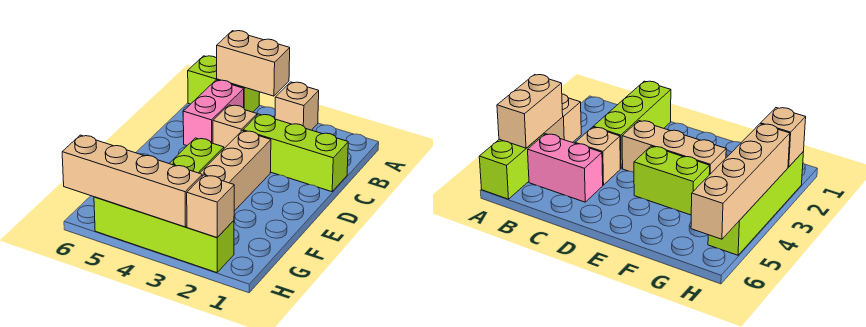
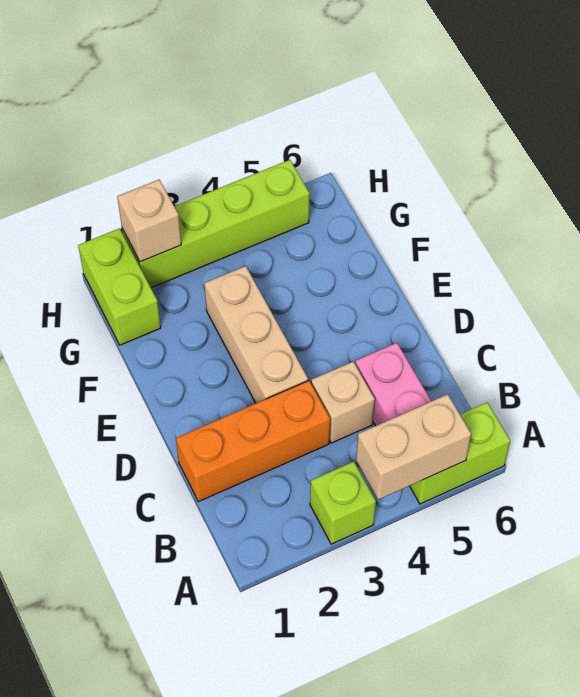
tan brick A3 level 1 -> lime brick A3 level 1
lime brick C1:C3 level 1 -> orange brick C1:C3 level 1
lime brick E4:F4 level 1 -> lime brick G1:H1 level 1
tan brick H3:H6 level 2 -> none

